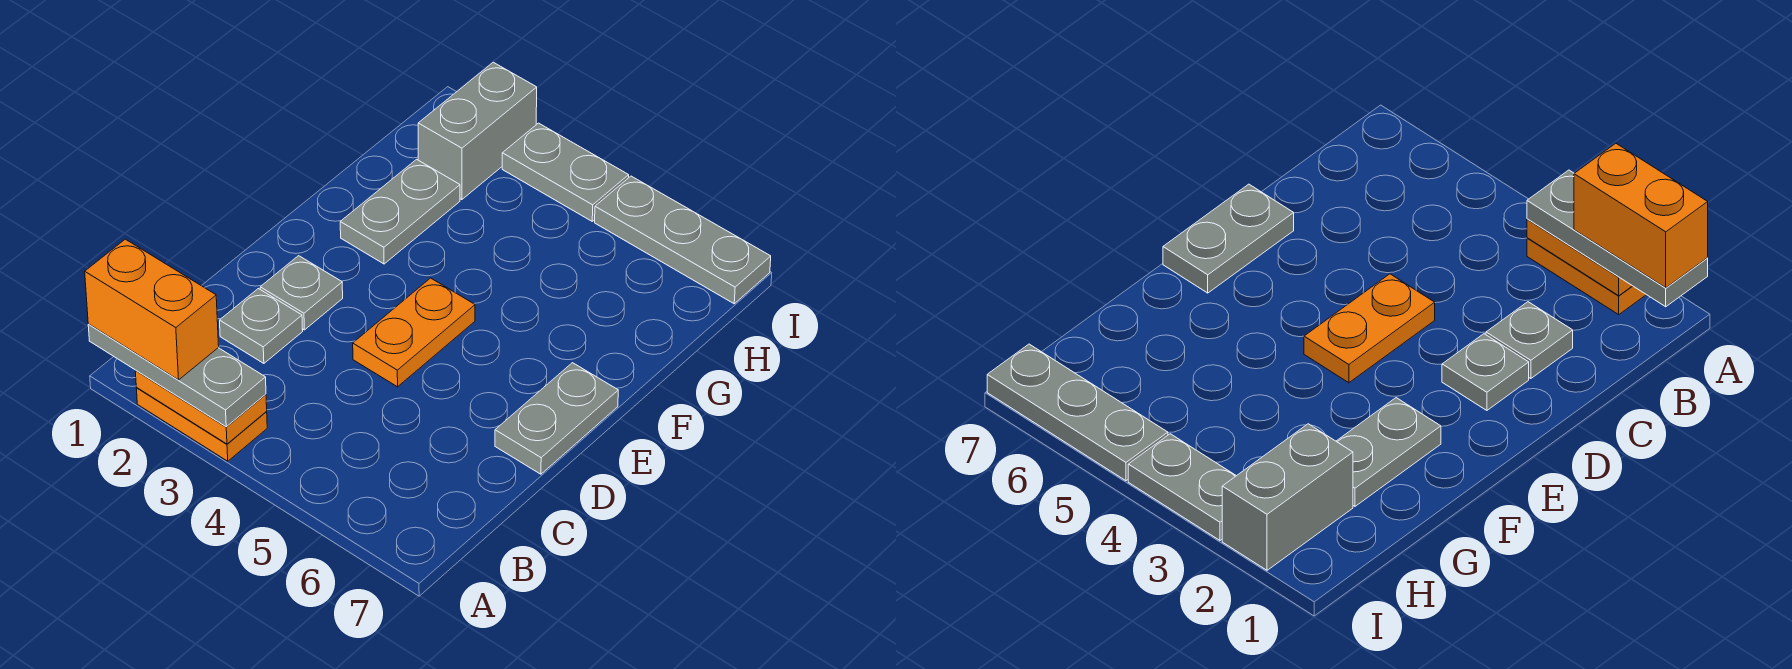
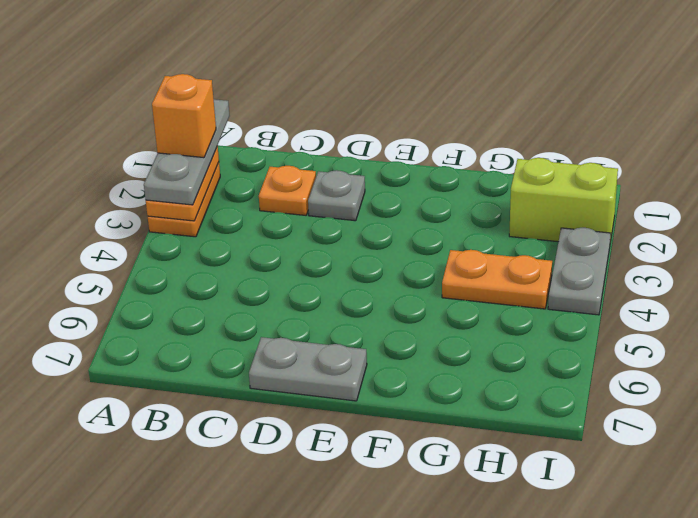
orange brick A1:A2 level 4 -> orange brick A2 level 4
grey plate C2 level 1 -> orange plate C2 level 1
orange plate D4:E4 level 1 -> orange plate G4:H4 level 1
grey plate F2:G2 level 1 -> none
grey brick H2:I2 level 1 -> lime brick H2:I2 level 1
grey plate I5:I7 level 1 -> none

